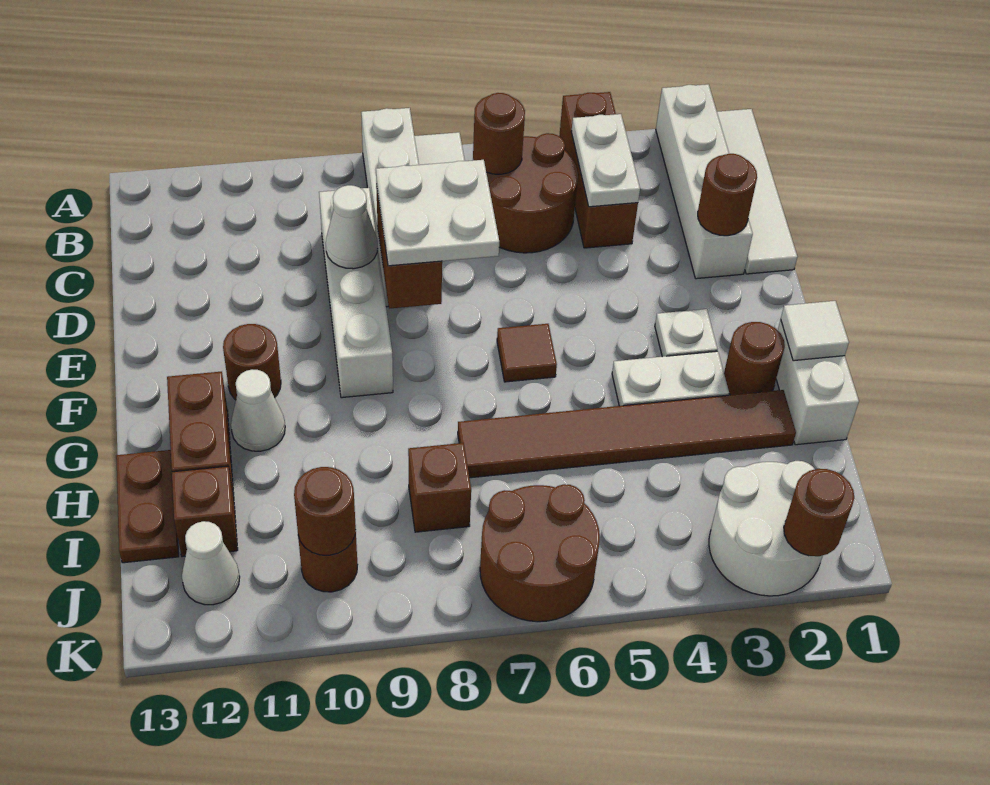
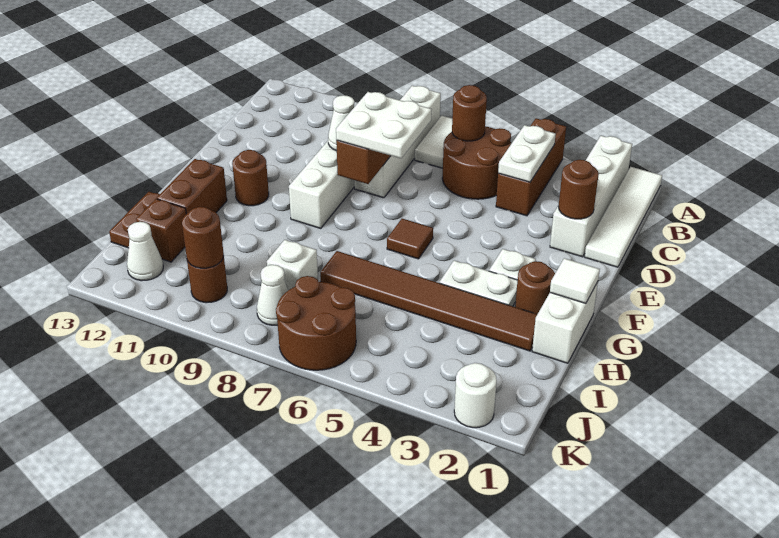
white cone G11 level 1 -> white cone J8 level 1
brown brick I8 level 1 -> white brick I8 level 1
white round brick J2:K3 level 1 -> white round brick K2 level 1
brown round brick K2 level 2 -> none

